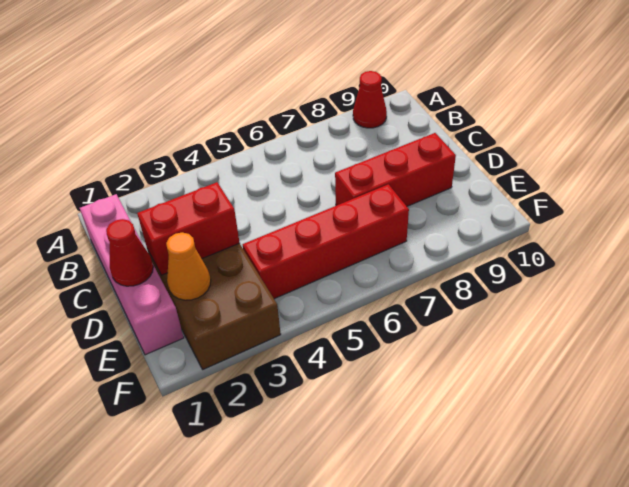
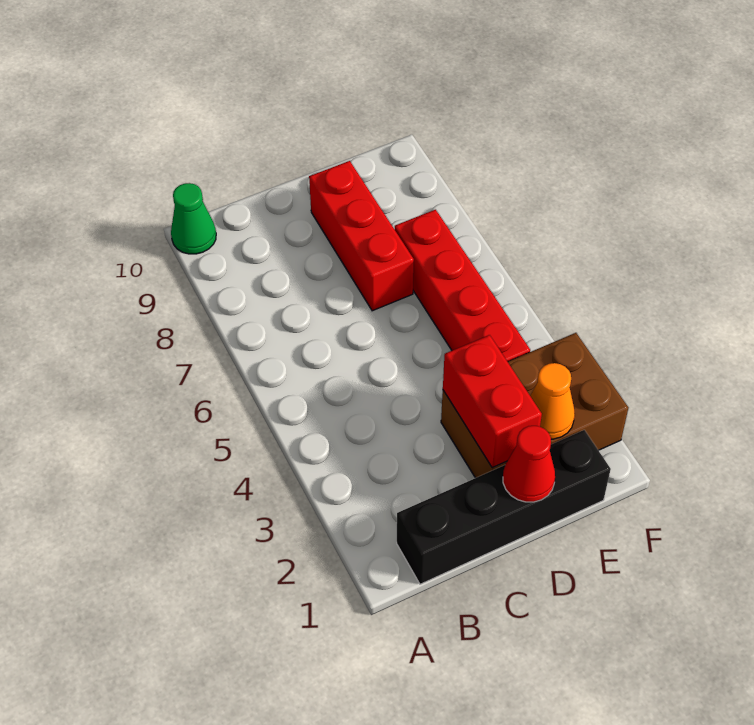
red cone A9 level 1 -> none
none -> green cone A10 level 1
pink brick B1:E1 level 1 -> black brick B1:E1 level 1

